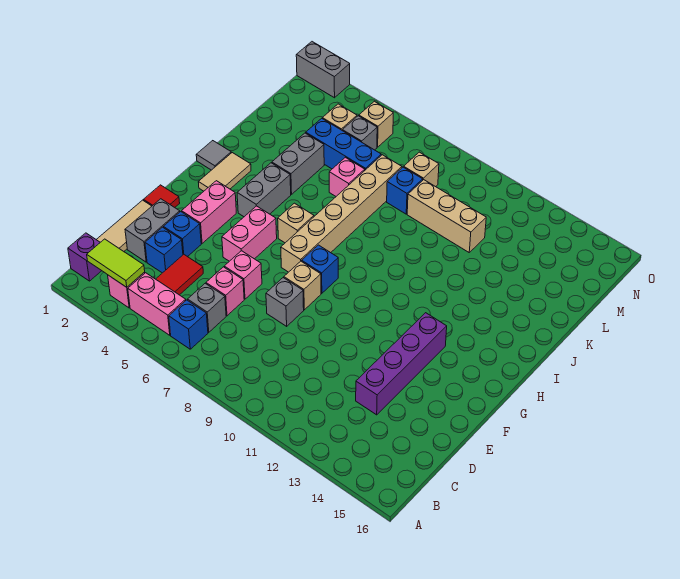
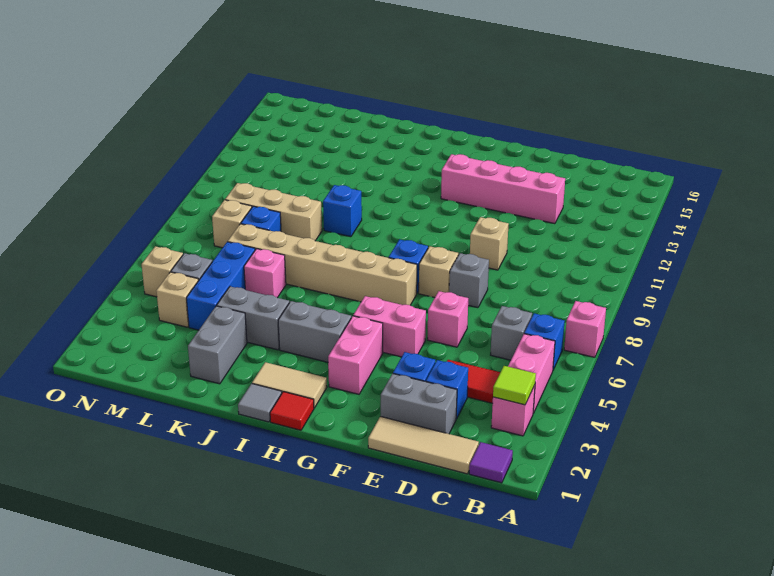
purple brick B1 level 1 -> purple tile B1 level 1
lime tile B2:B3 level 2 -> lime tile B3 level 2
pink brick D6 level 1 -> pink brick A7 level 1
purple brick D13:G13 level 1 -> pink brick D13:G13 level 1
red tile F1 level 1 -> red tile H1 level 1
pink brick F3:G3 level 1 -> pink brick G3:G4 level 1
tan brick H6 level 1 -> tan brick E10 level 1
none -> blue brick J10 level 1
tan brick L9:L11 level 1 -> tan brick K9:M9 level 1
grey brick O1:O2 level 1 -> grey brick K2:K3 level 1

